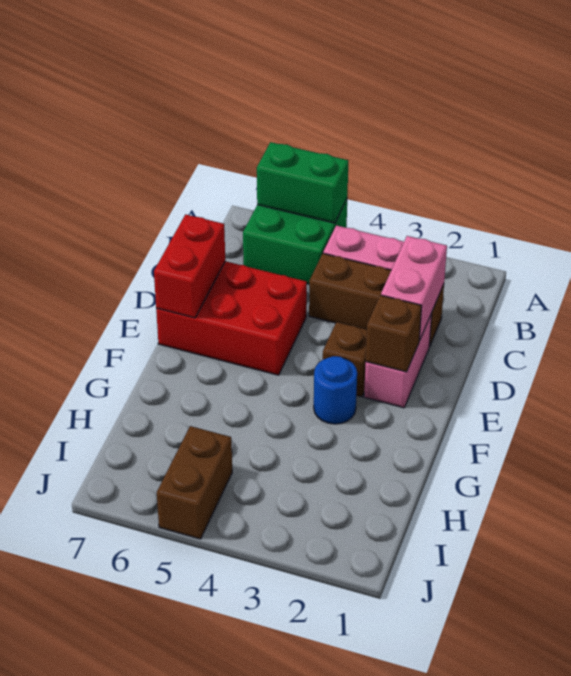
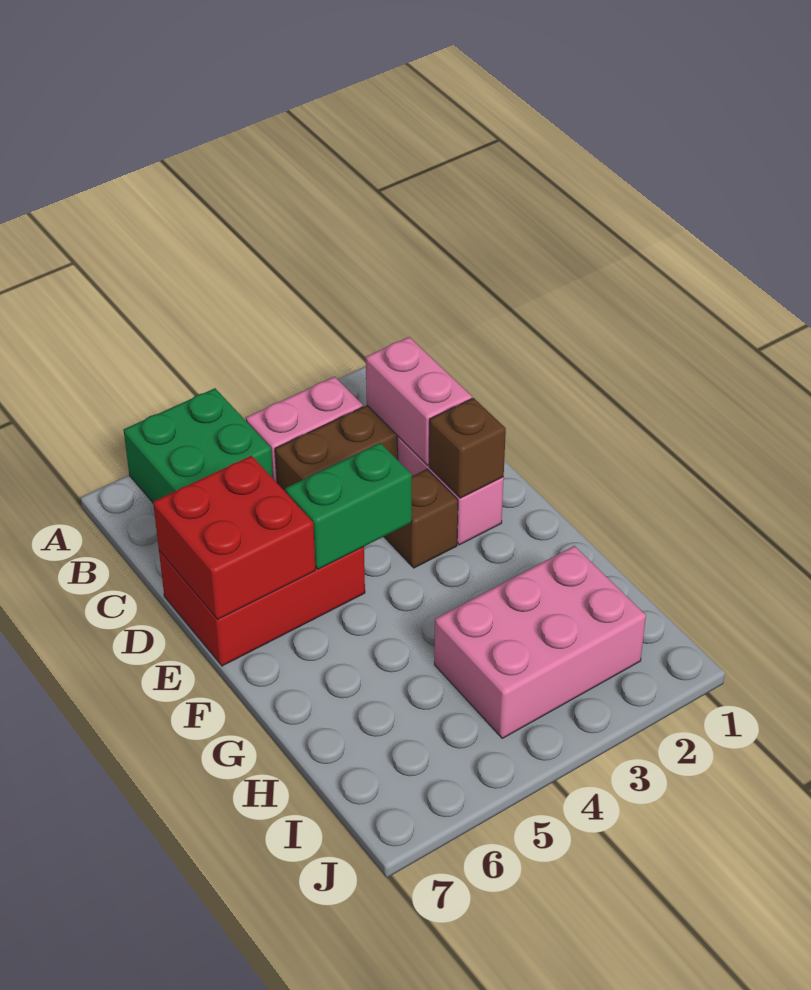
green brick A5:A6 level 2 -> green brick E4:E5 level 2
red brick D7:E7 level 2 -> red brick D6:E7 level 2
blue round brick F3 level 1 -> none
none -> pink brick H2:I4 level 1
brown brick I5:J5 level 1 -> none

